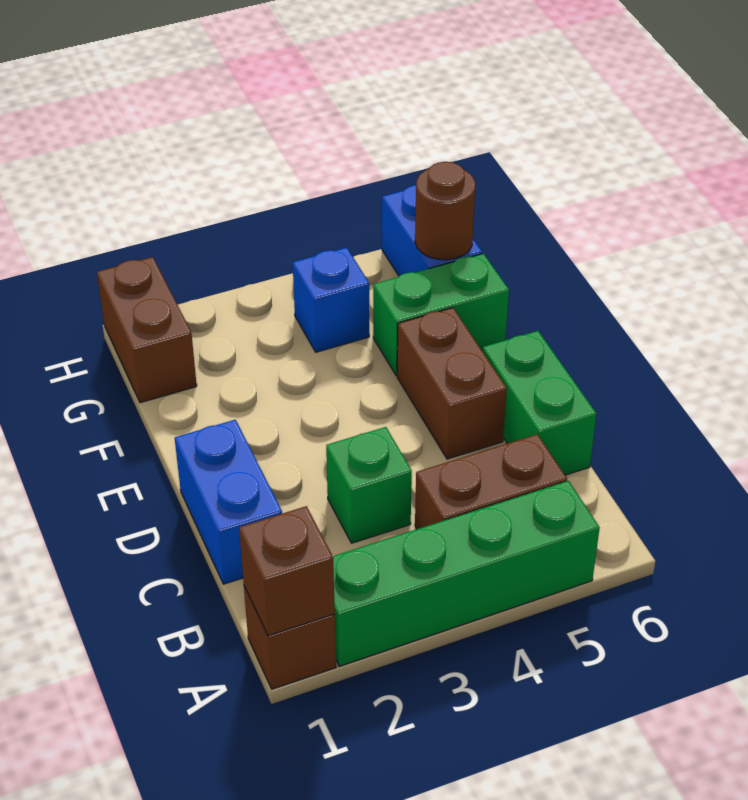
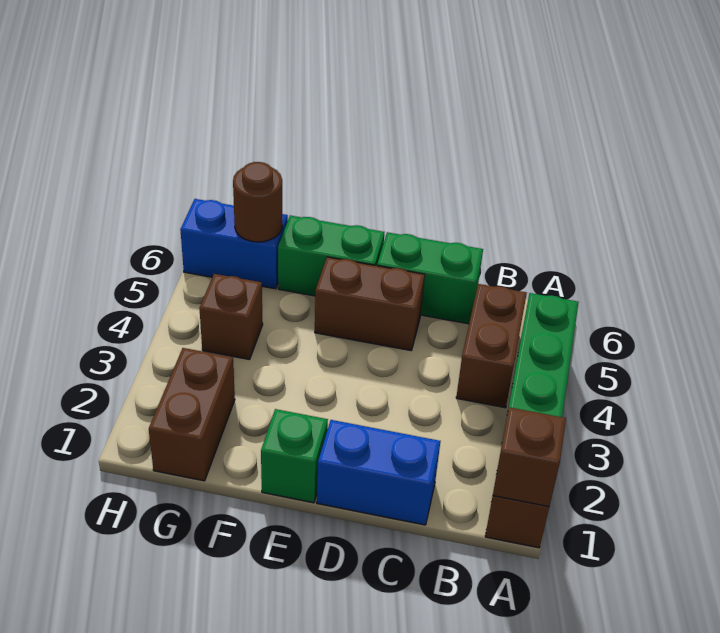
green brick C3 level 1 -> green brick E1 level 1
green brick F5:F6 level 1 -> green brick E6:F6 level 1
brown brick G1:H1 level 1 -> brown brick G1:G2 level 1
blue brick G4 level 1 -> brown brick G4 level 1

